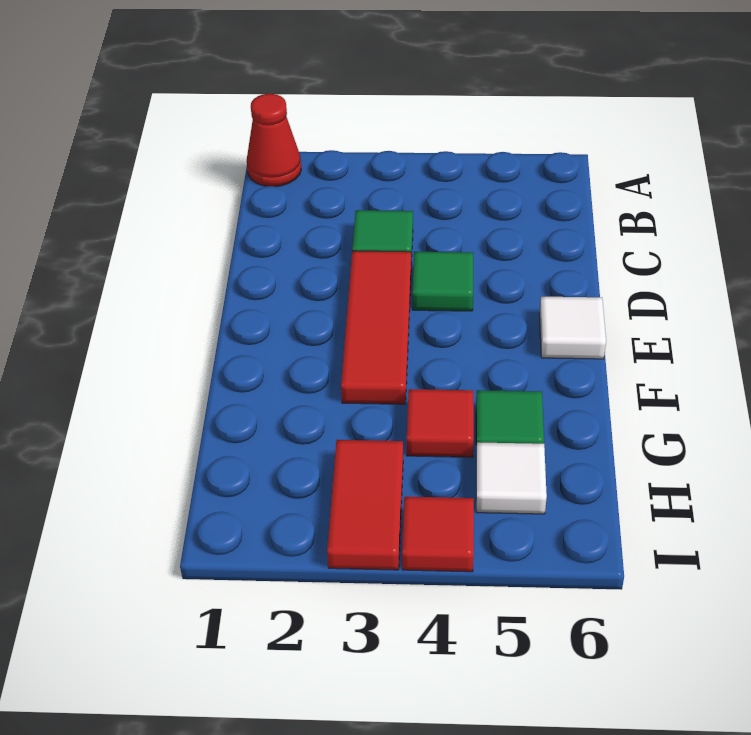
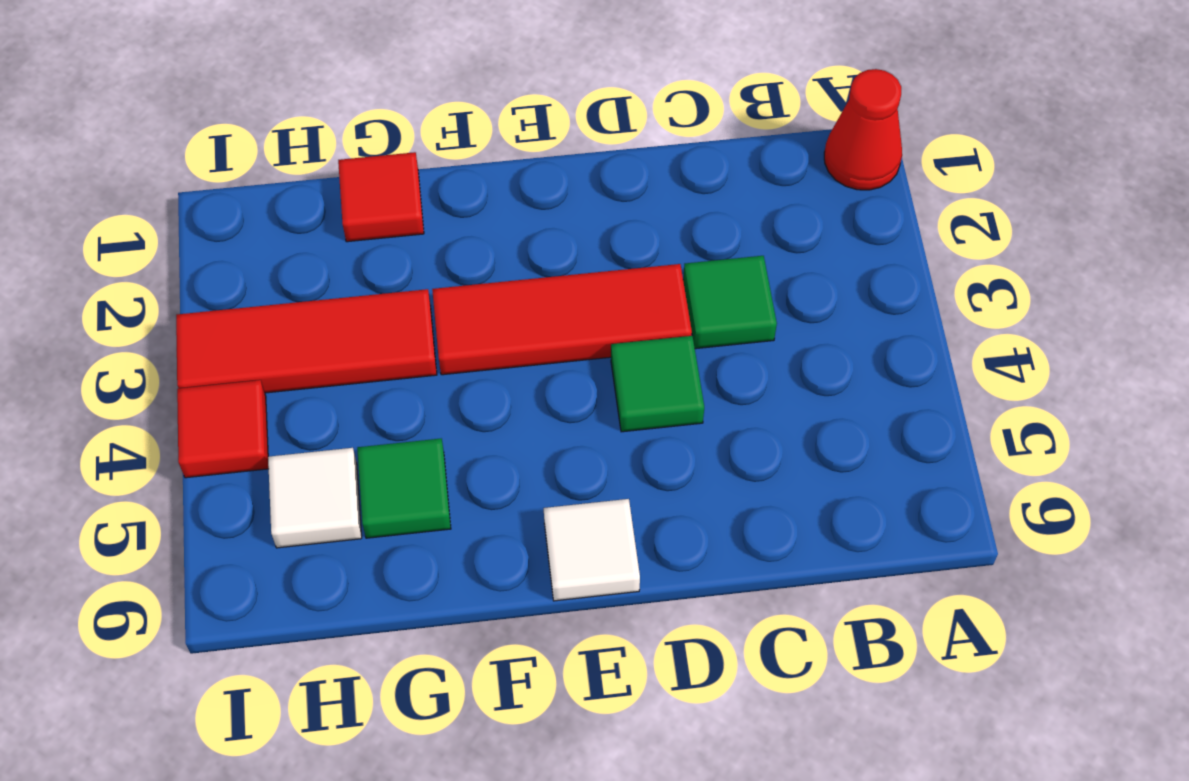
red tile G4 level 1 -> red tile G1 level 1
red tile H3:I3 level 1 -> red tile G3:I3 level 1

